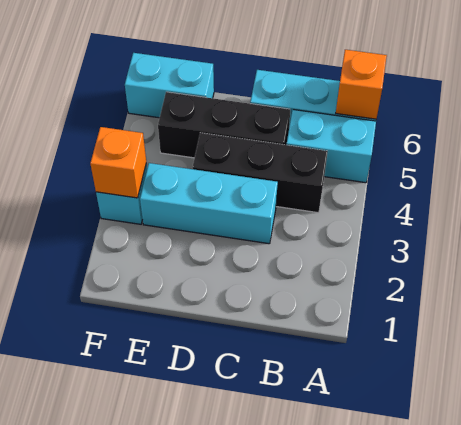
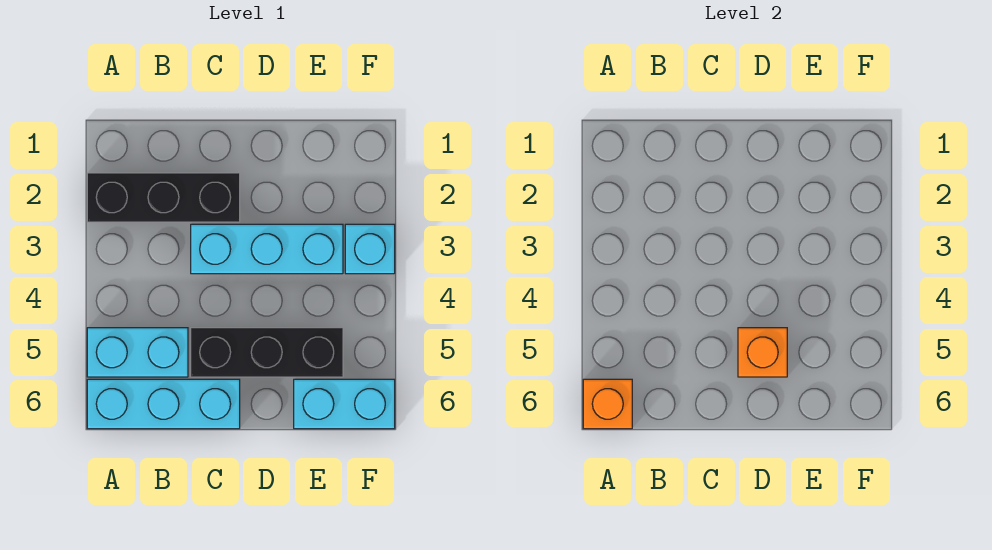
black brick B4:D4 level 1 -> black brick A2:C2 level 1
orange brick F3 level 2 -> orange brick D5 level 2

